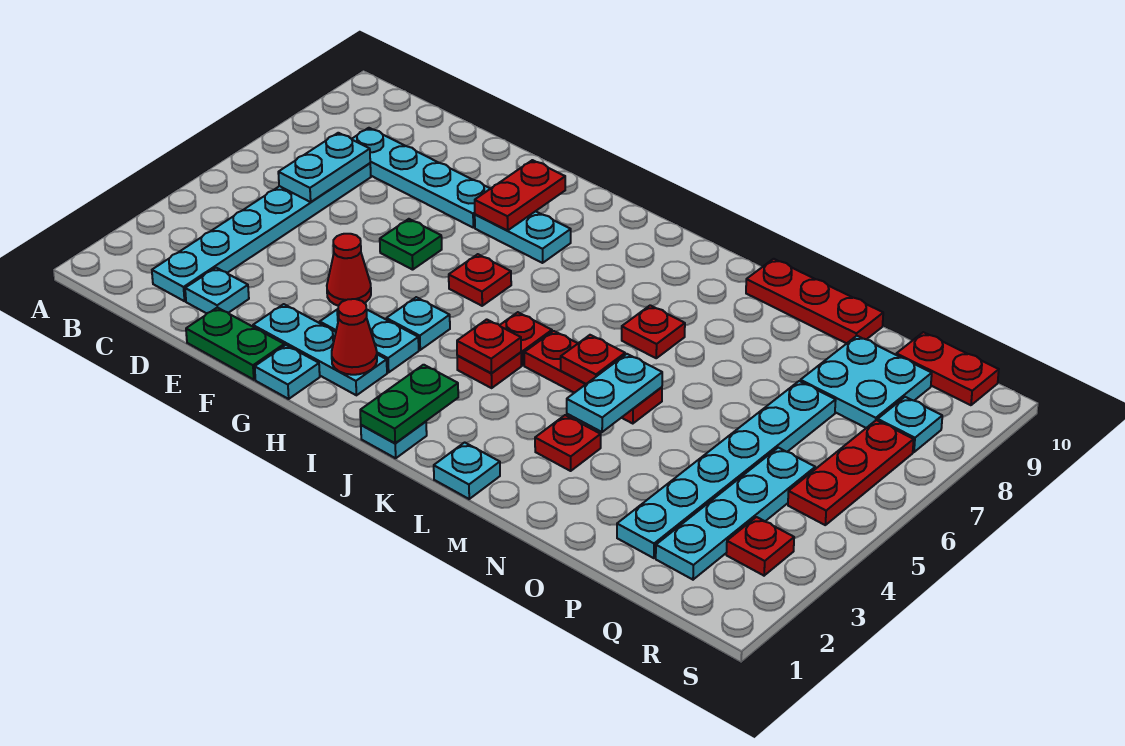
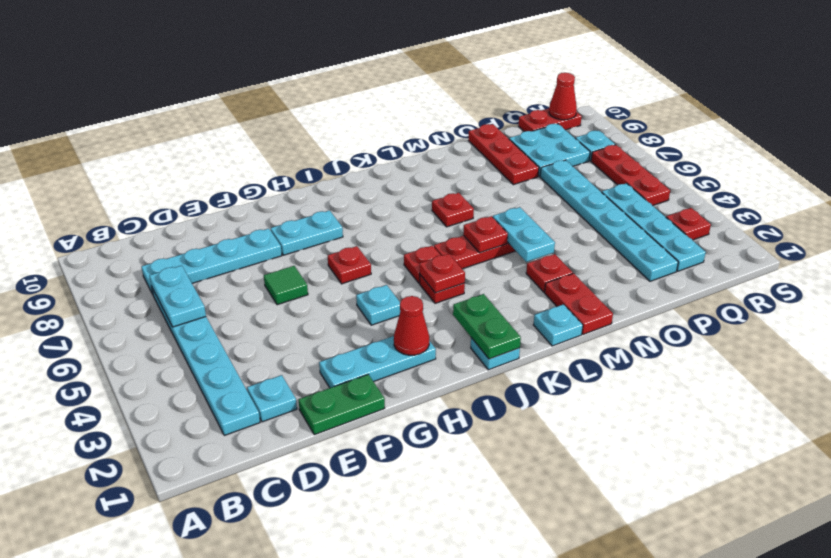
red cone F4 level 1 -> red cone R10 level 2
green plate F6 level 1 -> green tile F6 level 1
cyan plate G1 level 1 -> none
cyan plate G3:H3 level 1 -> none
red plate G8:G9 level 2 -> red plate M1:M2 level 1
red plate M10:O10 level 1 -> red plate O8:O10 level 1

